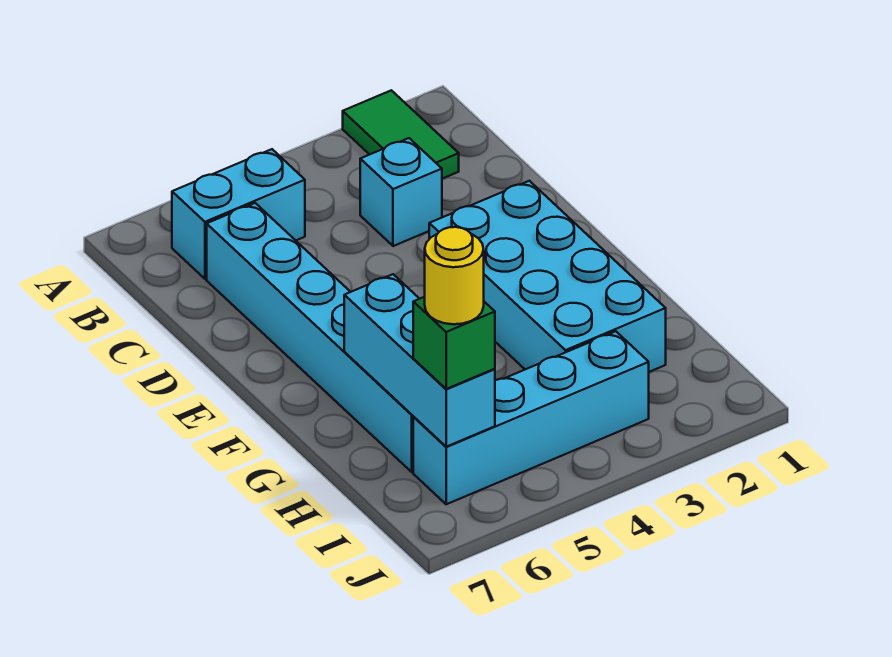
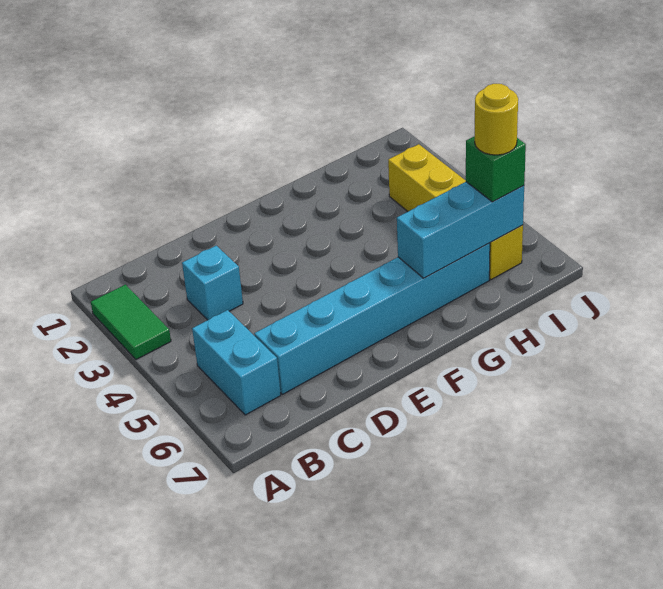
green tile A2:B2 level 1 -> green tile A2:A3 level 1
cyan brick E2:H3 level 1 -> none
cyan brick I3:I6 level 1 -> yellow brick I3:I6 level 1

